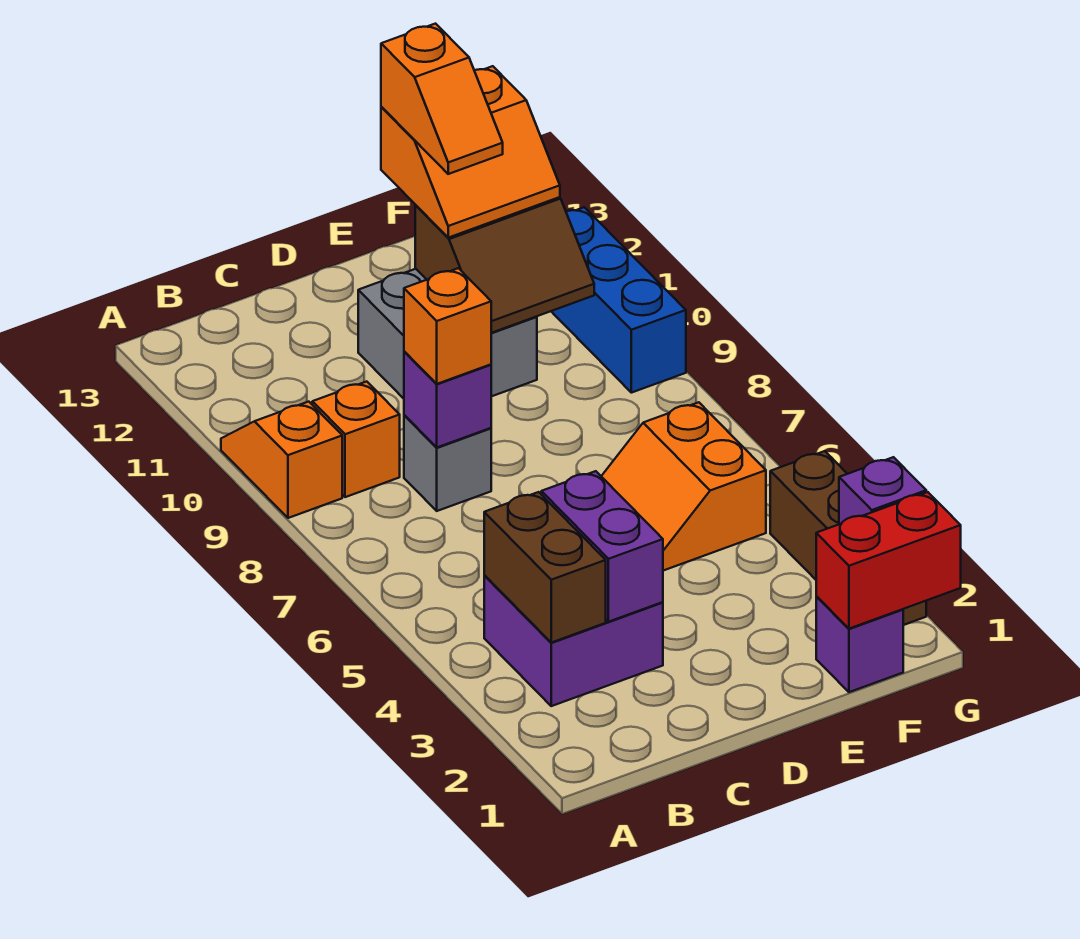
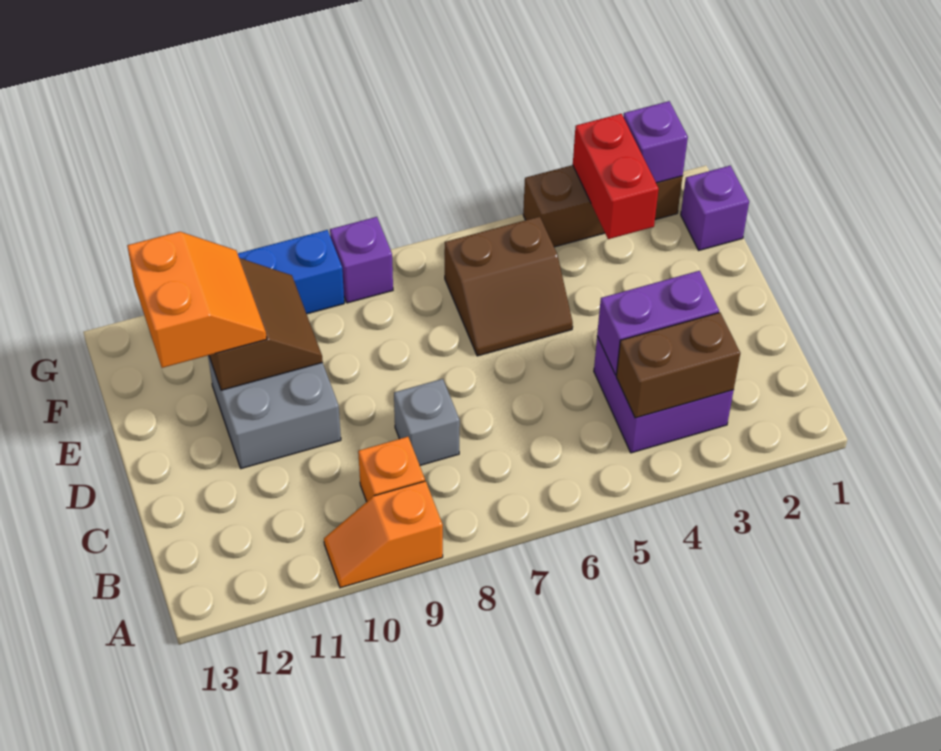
purple brick C8 level 2 -> purple brick G8 level 1
orange brick C8 level 3 -> none
orange slope E5:F6 level 1 top F -> brown slope E5:F6 level 1 top F
orange slope E11:E12 level 4 top 12 -> none
red brick F1:G1 level 2 -> red brick F3:G3 level 2

